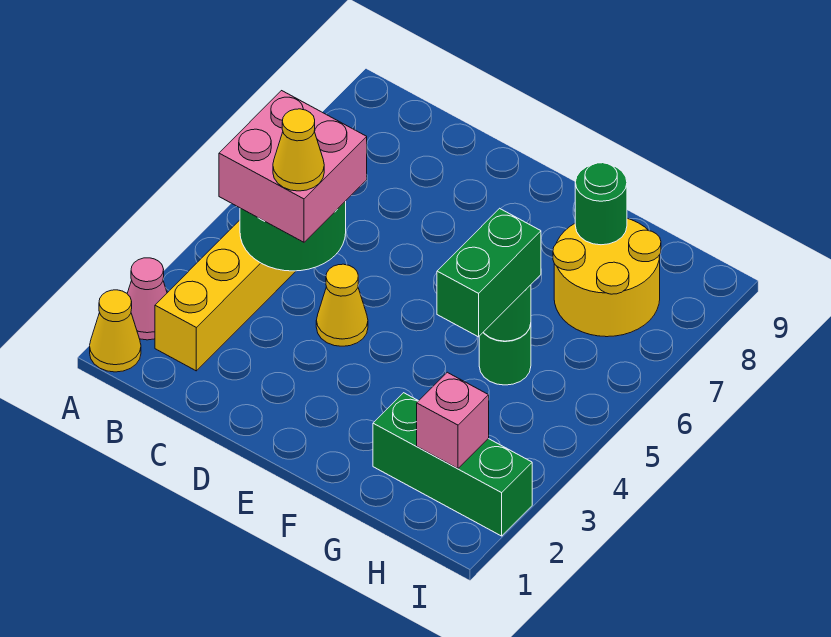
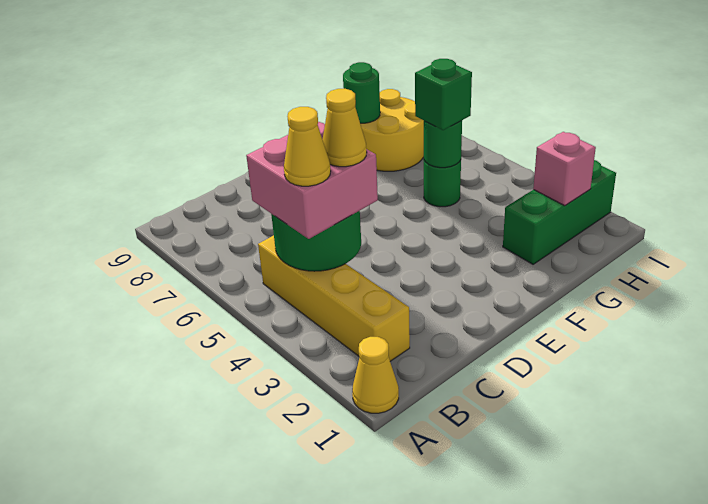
pink cone A2 level 1 -> none
yellow cone D4 level 1 -> yellow cone B4 level 4
green brick G4:G5 level 3 -> green brick G5 level 3

